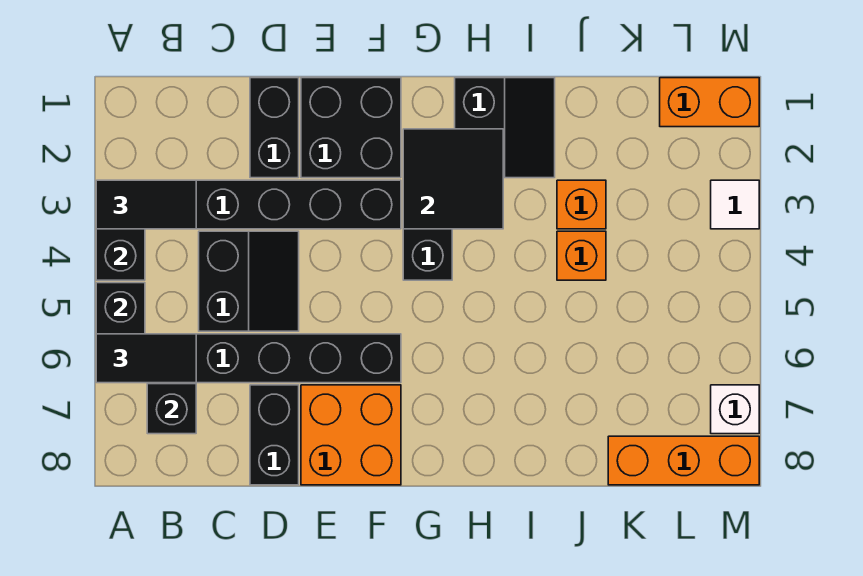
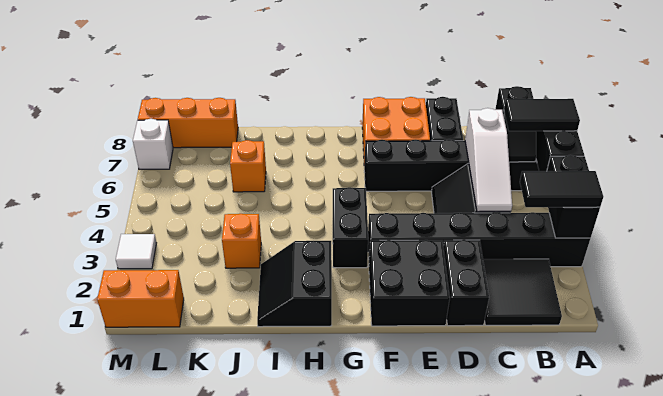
none -> white slope C4:C6 level 2 top 6
black tile G2:H3 level 2 -> black tile B1:C2 level 1
orange brick J4 level 1 -> orange brick J6 level 1

